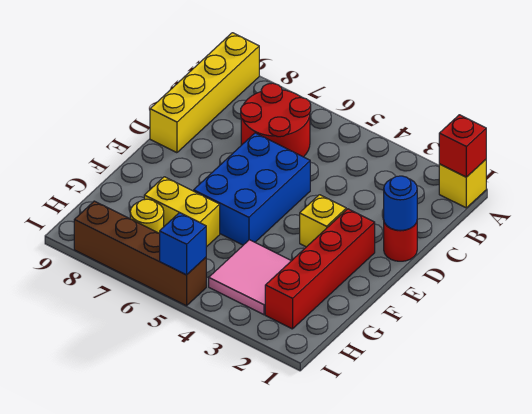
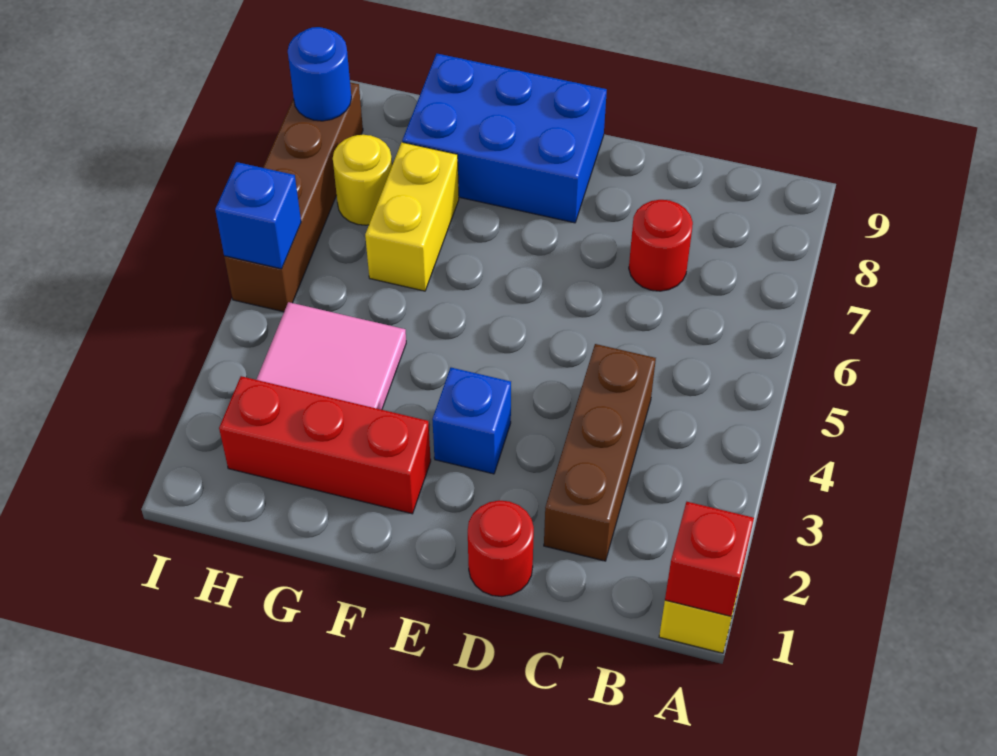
yellow brick A9:D9 level 1 -> none
red round brick B6:C7 level 1 -> red round brick C7 level 1
none -> brown brick C2:C4 level 1
blue round brick D1 level 2 -> blue round brick I8 level 2
blue brick D5:F6 level 1 -> blue brick E8:G9 level 1
red brick E2:H2 level 1 -> red brick F2:H2 level 1
yellow brick E3 level 1 -> blue brick E3 level 1

